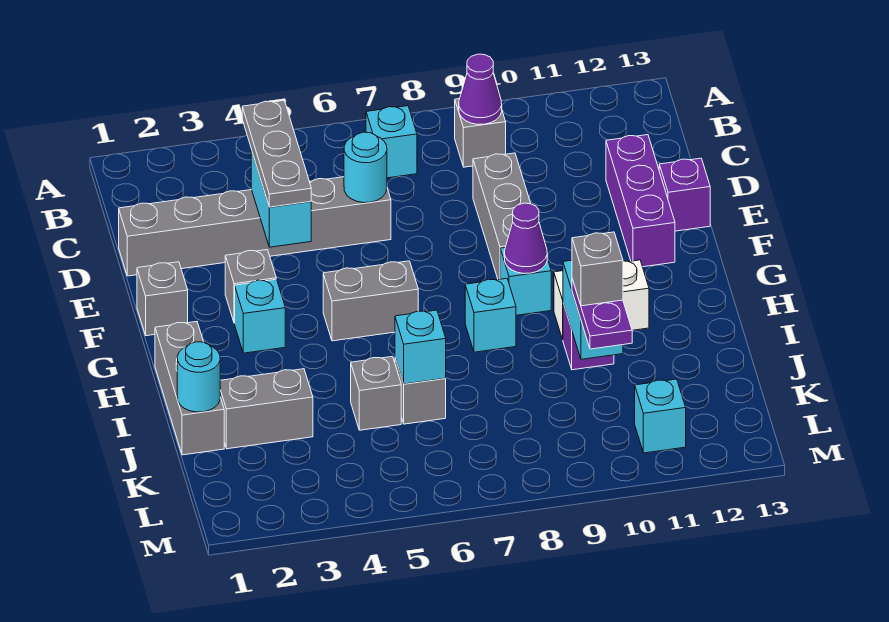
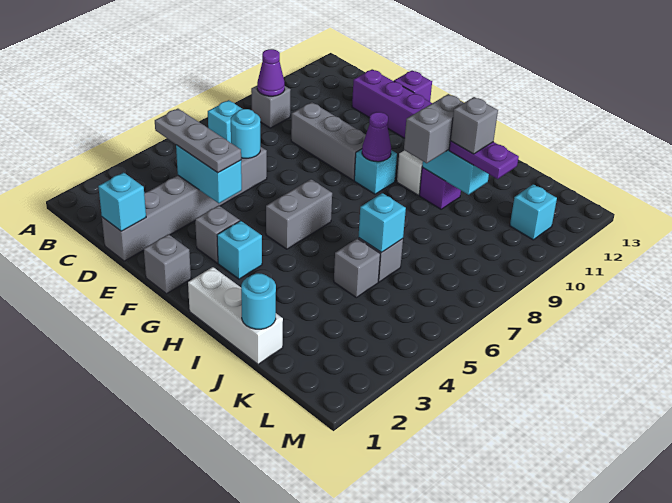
grey brick H1:J1 level 1 -> white brick H1:J1 level 1
cyan brick H8 level 1 -> cyan brick D1 level 2
grey brick J2:J3 level 1 -> grey brick I9:I10 level 3

